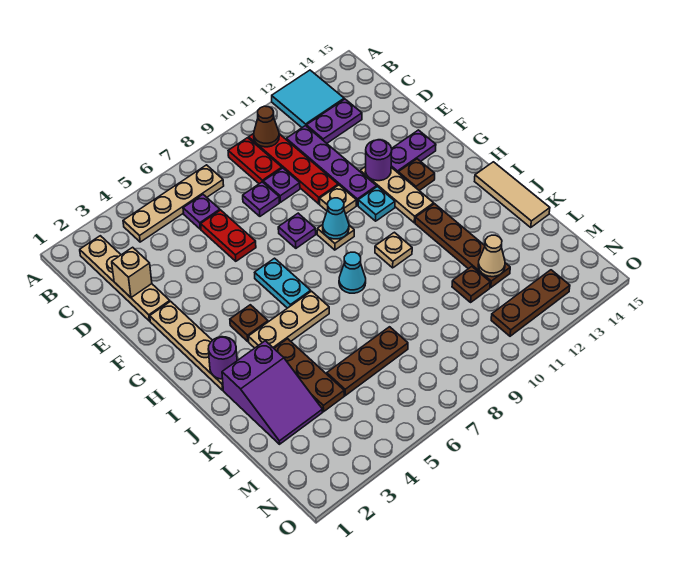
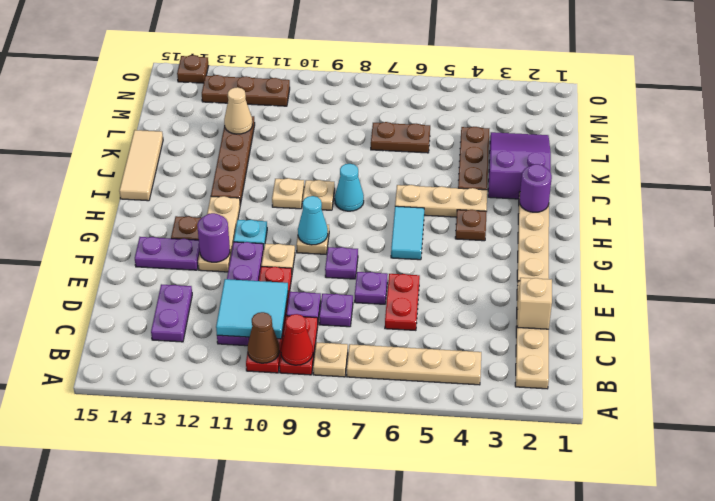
cyan tile A12:B13 level 1 -> cyan tile C10:D11 level 2
none -> tan plate B8 level 1
none -> red cone B9 level 2
purple plate C6 level 1 -> purple plate E7 level 1
purple plate C12:C13 level 1 -> purple plate C13:D13 level 1
cyan plate G6:H6 level 1 -> cyan tile G6:H6 level 1
none -> tan plate I9 level 1
brown plate L5:L7 level 1 -> brown plate L6:L7 level 1
brown plate L11 level 1 -> brown plate O14 level 1

